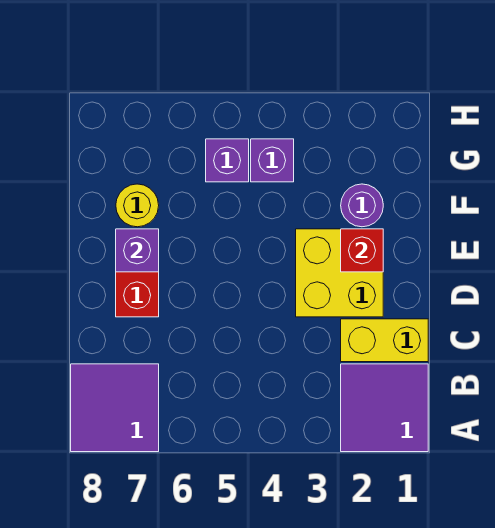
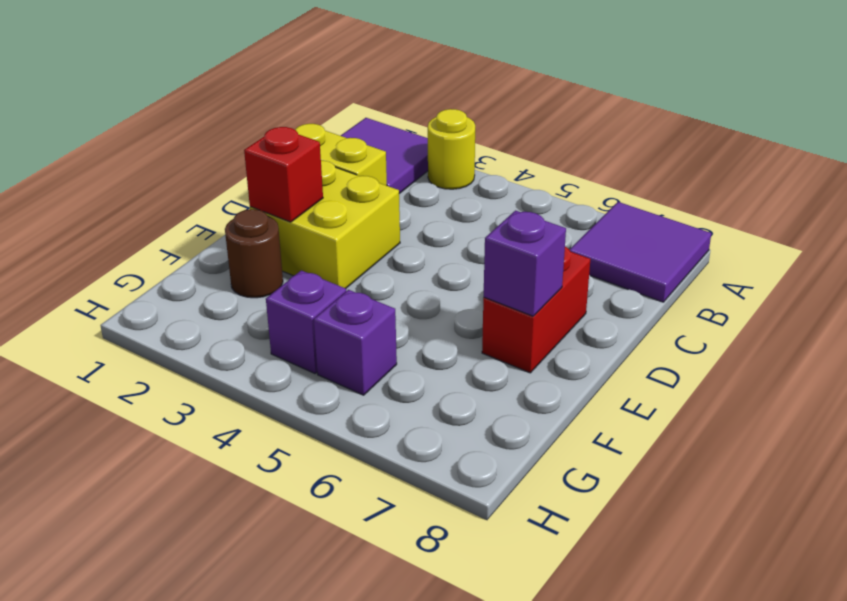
purple round brick F2 level 1 -> brown round brick F2 level 1
yellow round brick F7 level 1 -> yellow round brick A3 level 1

